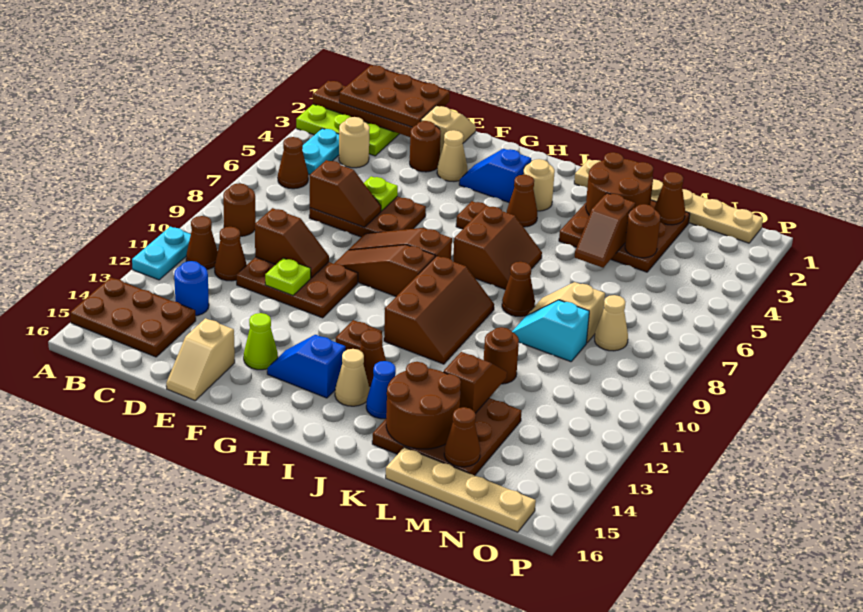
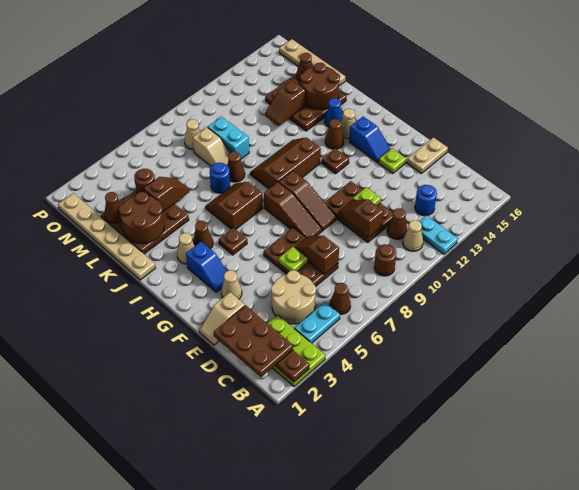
cyan plate A11:A12 level 1 -> cyan plate A12:B12 level 1
brown plate A14:C15 level 1 -> none
brown cone B11 level 1 -> tan cone B11 level 1
tan round brick C4 level 1 -> tan round brick C4:D5 level 1
brown round brick E3 level 1 -> none
tan slope E15:E16 level 1 top 15 -> tan plate E15:E16 level 1
lime cone F14 level 1 -> lime plate F14 level 1
tan round brick I3 level 1 -> tan cone I3 level 1
none -> blue round brick K7 level 1
cyan slope L9:M9 level 1 top M -> cyan brick L9:M9 level 1
brown round brick L11 level 1 -> none

